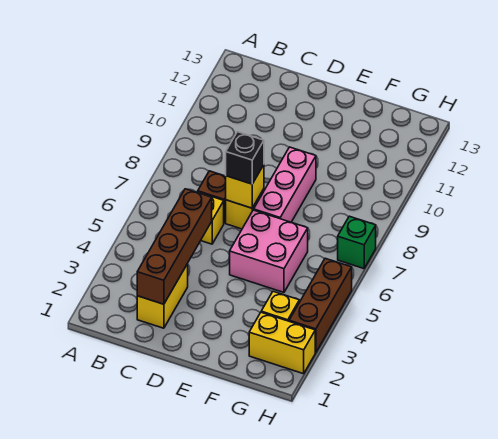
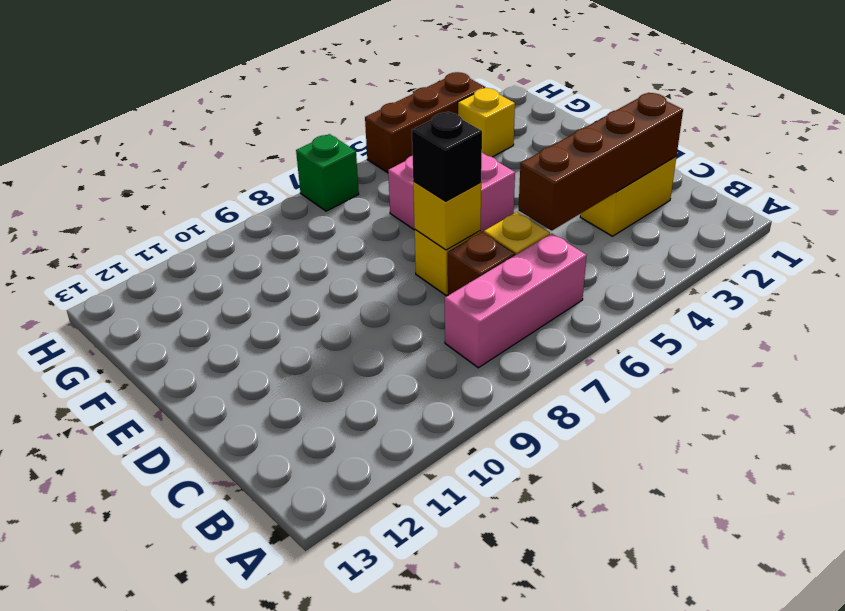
pink brick E7:E9 level 1 -> pink brick B6:B8 level 1
yellow brick G2:H2 level 1 -> none

